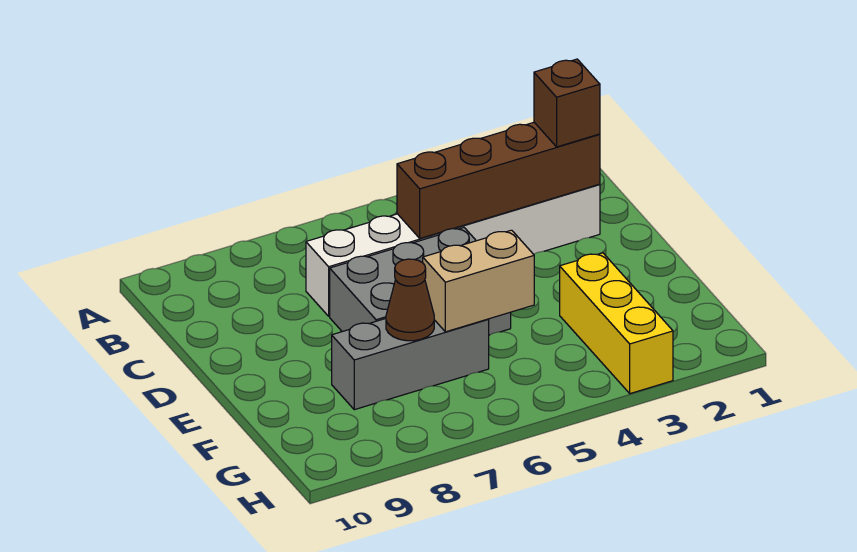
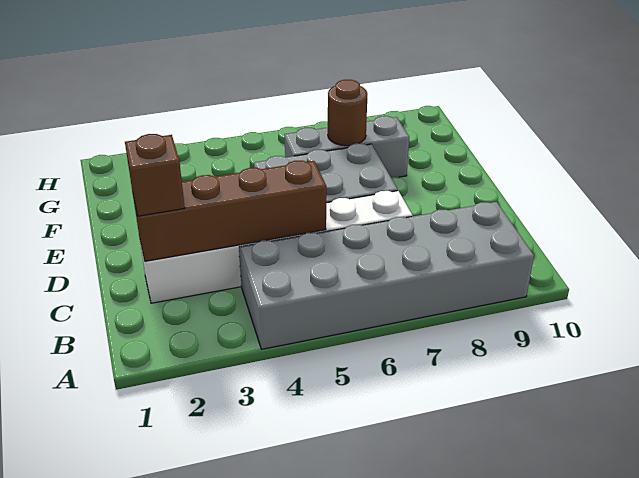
none -> grey brick A4:B9 level 1
yellow brick F3:H3 level 1 -> none
tan brick F5:F6 level 2 -> none
brown cone F7 level 2 -> brown round brick F7 level 2

